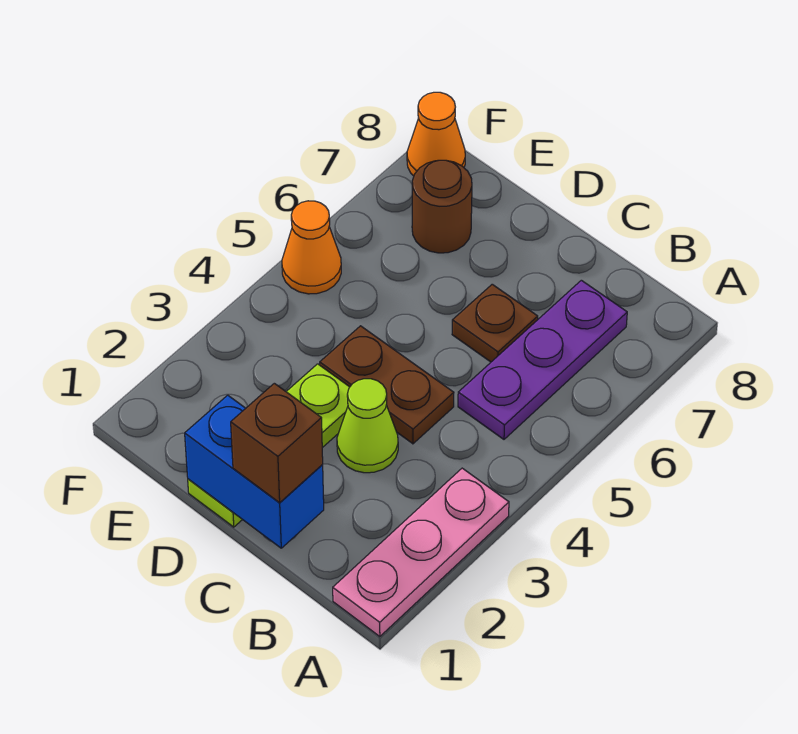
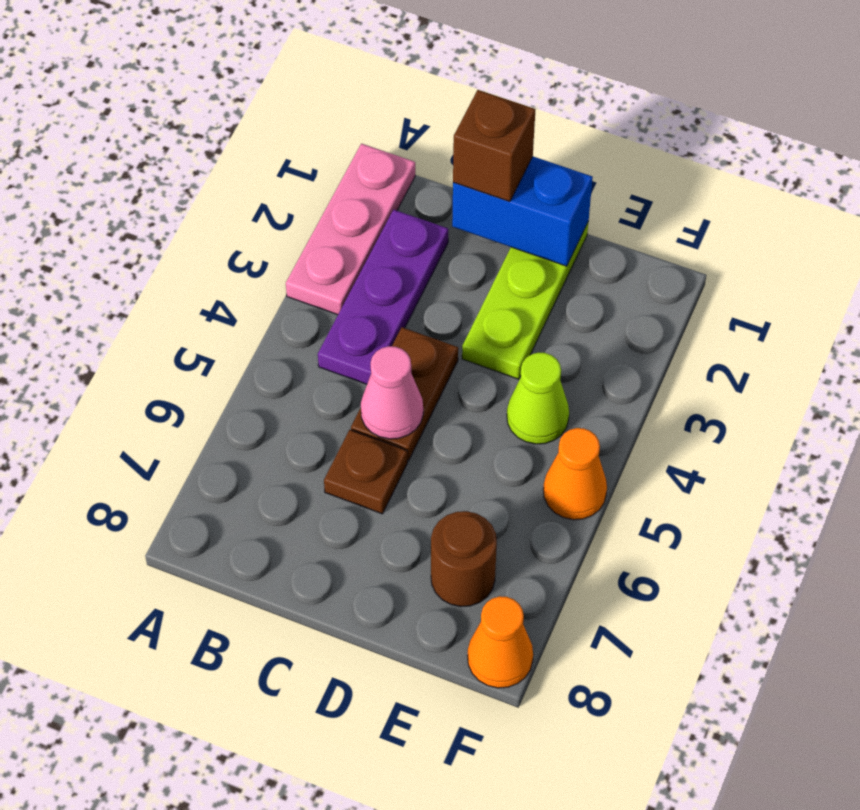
purple plate B5:B7 level 1 -> purple plate B2:B4 level 1
lime cone C3 level 1 -> lime cone E4 level 1
brown plate C4:D4 level 1 -> brown plate C4:C5 level 1
none -> pink cone C5 level 2

